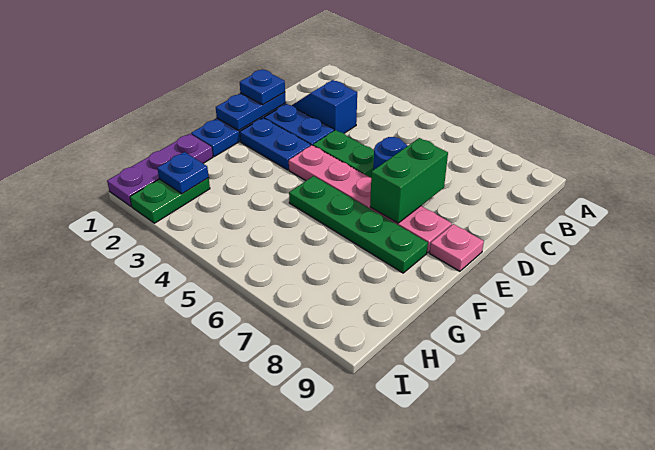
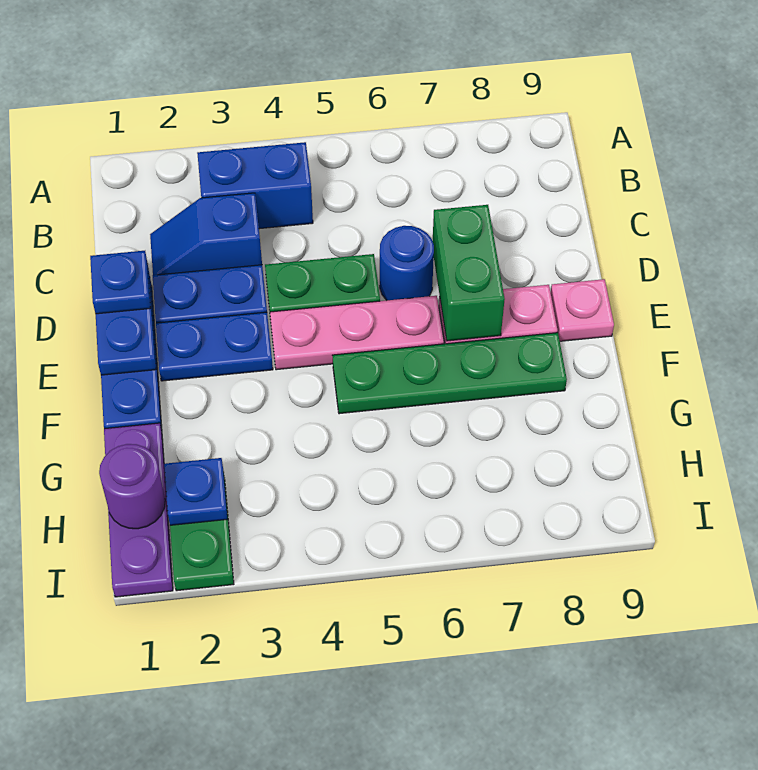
none -> blue brick B3:B4 level 1
none -> purple round brick H1 level 2

